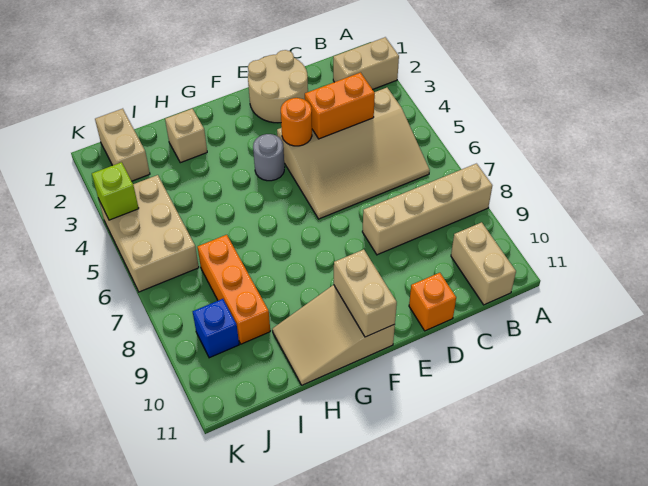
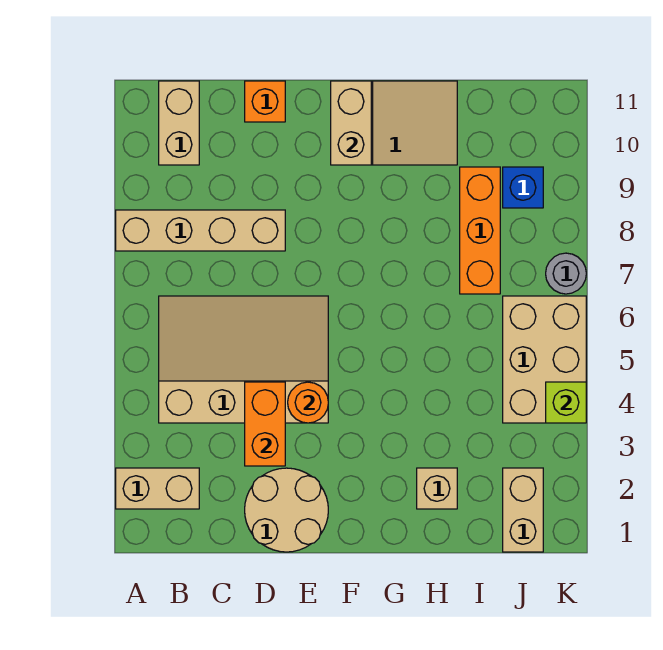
orange brick C4:D4 level 2 -> orange brick D3:D4 level 2
grey round brick F4 level 1 -> grey round brick K7 level 1

